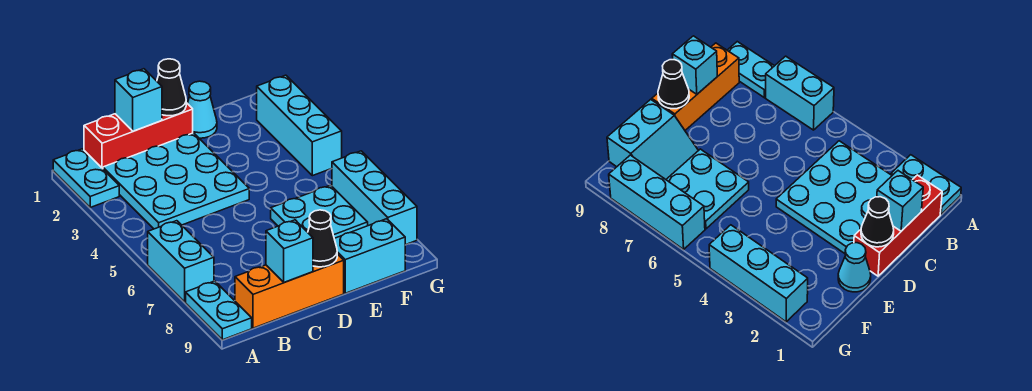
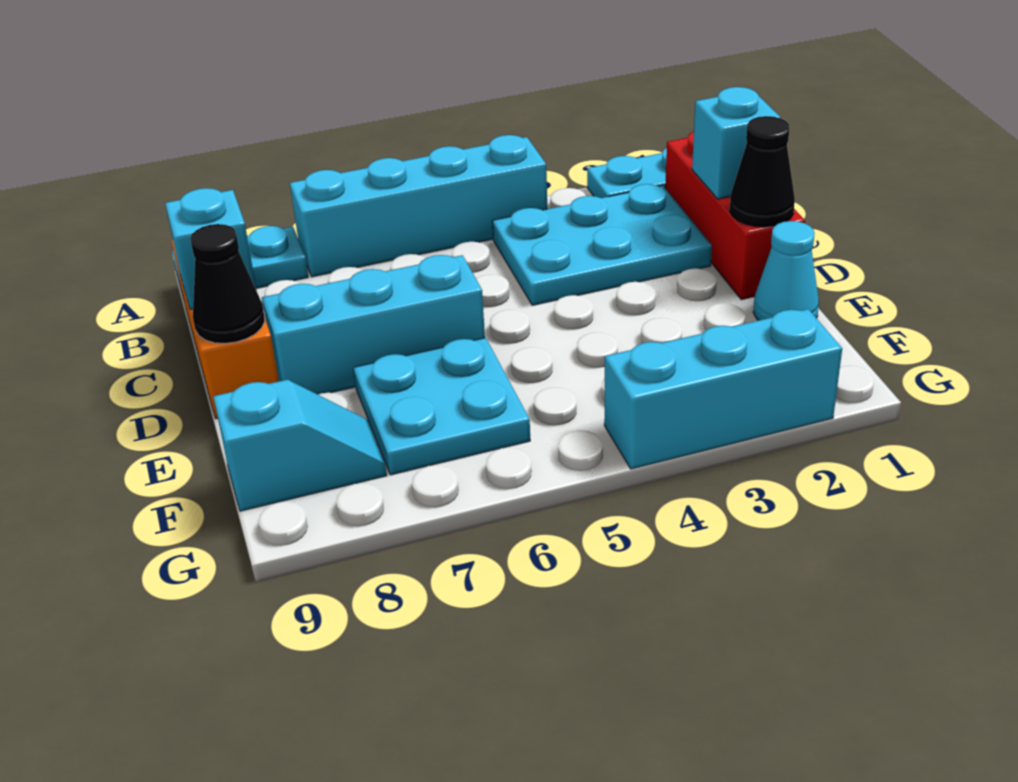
cyan brick A6:A7 level 1 -> cyan brick A4:A7 level 1
cyan plate B2:D4 level 1 -> cyan plate B2:C4 level 1
cyan slope E8:F9 level 1 top 9 -> cyan slope F8:F9 level 1 top 9
cyan brick G6:G8 level 1 -> cyan brick D6:D8 level 1

